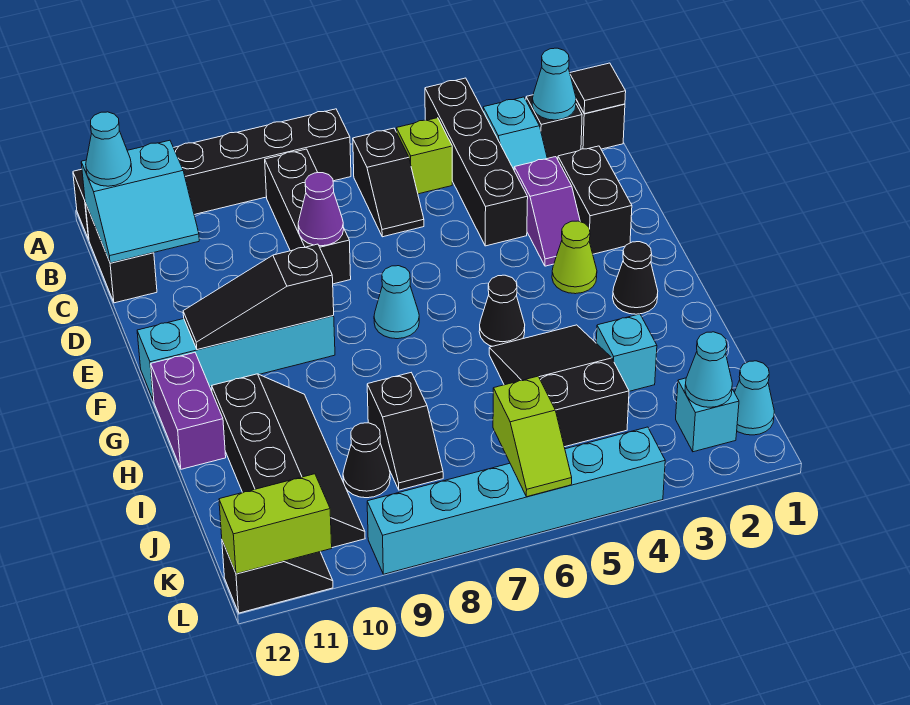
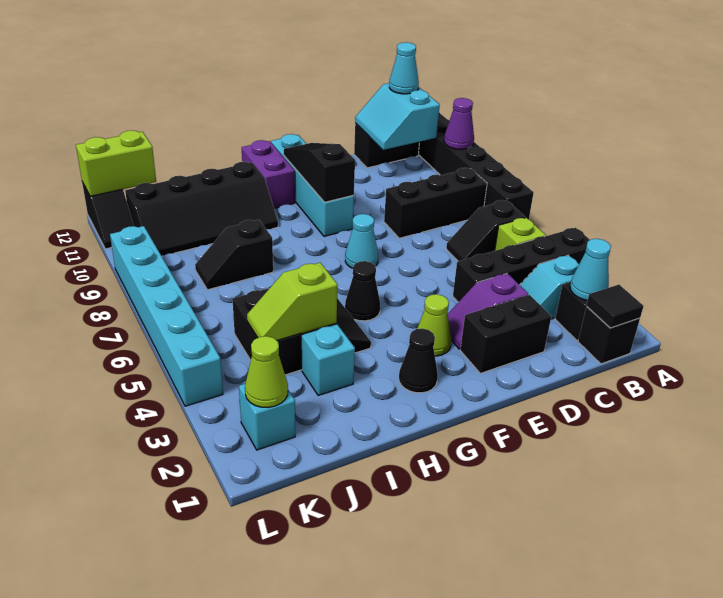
purple cone D8 level 2 -> purple cone A10 level 2
purple brick G12:H12 level 1 -> purple brick G11:G12 level 1
black cone J9 level 1 -> none
cyan cone K1 level 1 -> none
cyan cone K2 level 2 -> lime cone K2 level 2
lime slope K6:L6 level 2 top K -> lime slope I4:J4 level 2 top I
lime brick L11:L12 level 2 -> lime brick K12:L12 level 2

